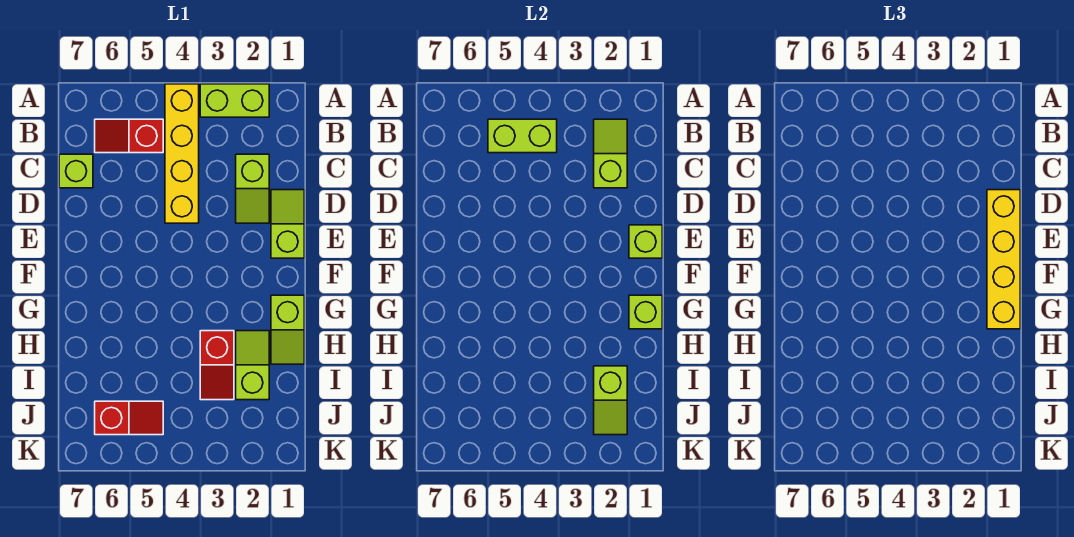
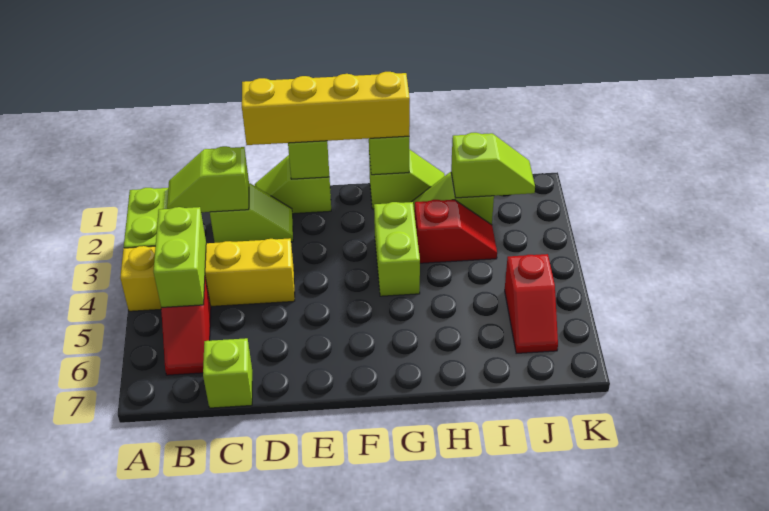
none -> lime brick G3:G4 level 1
red slope J5:J6 level 1 top 6 -> red slope J5:J6 level 1 top 5

